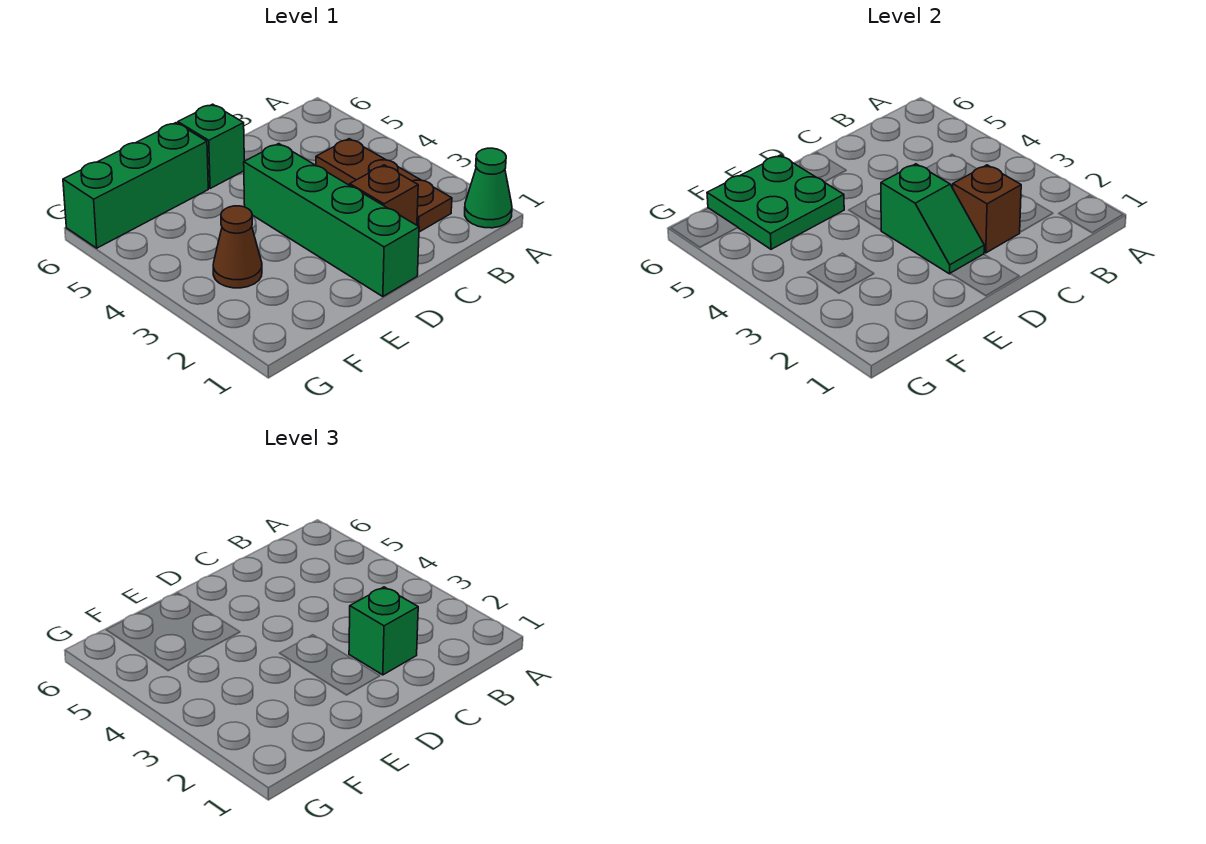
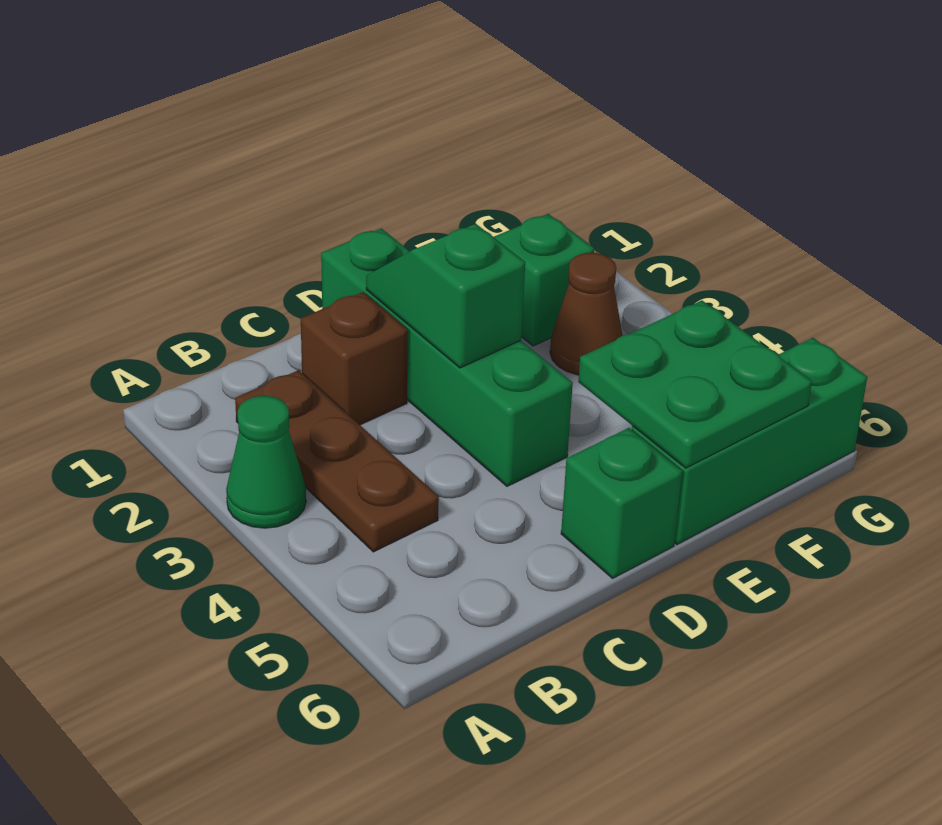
green cone A1 level 1 -> green cone A3 level 1
brown brick C2 level 2 -> none
green brick C2 level 3 -> green brick F2 level 1

